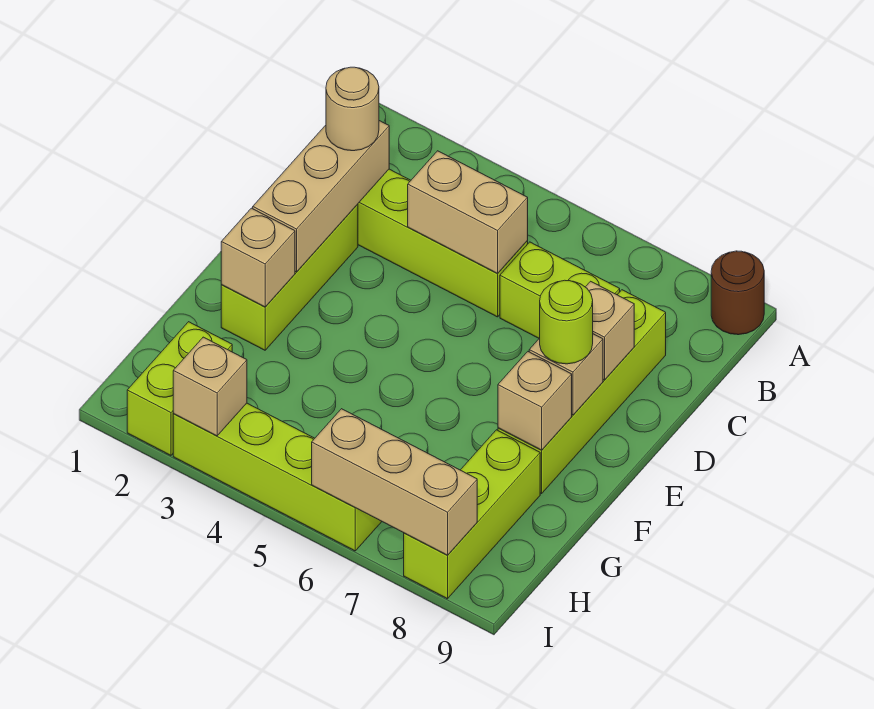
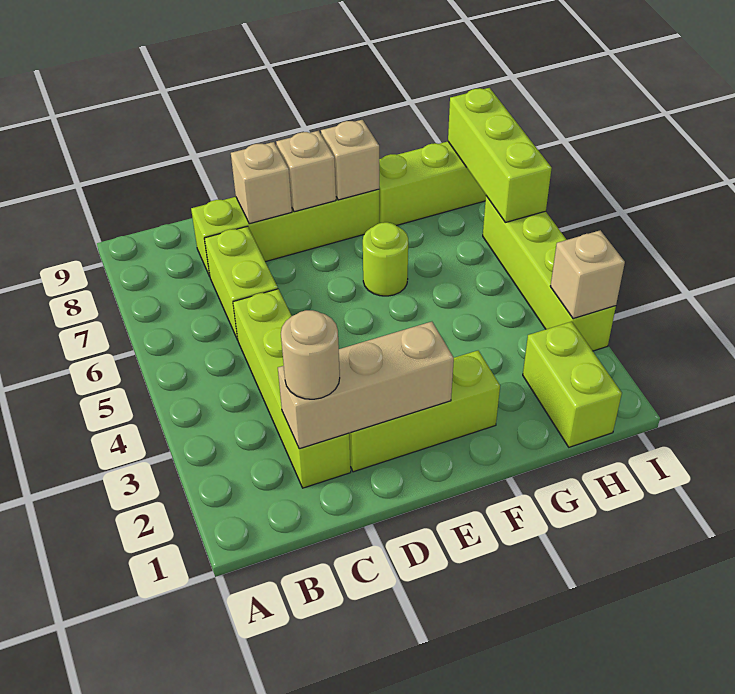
brown round brick A9 level 1 -> none
tan brick C4:C5 level 2 -> none
lime round brick E8 level 3 -> lime round brick F6 level 1
tan brick F2 level 2 -> none
lime brick H2:I2 level 1 -> lime brick H1:H2 level 1
tan brick I6:I8 level 2 -> lime brick I6:I8 level 2

